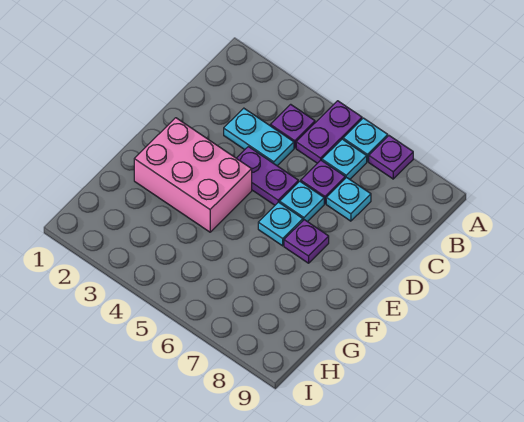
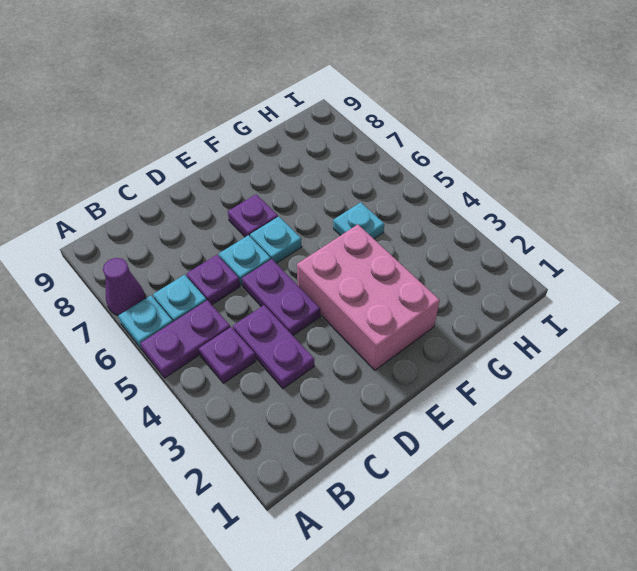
purple plate A7 level 1 -> purple cone A7 level 1
cyan plate C3:C4 level 1 -> purple plate C3:C4 level 1
cyan plate C7 level 1 -> cyan plate G5 level 1

